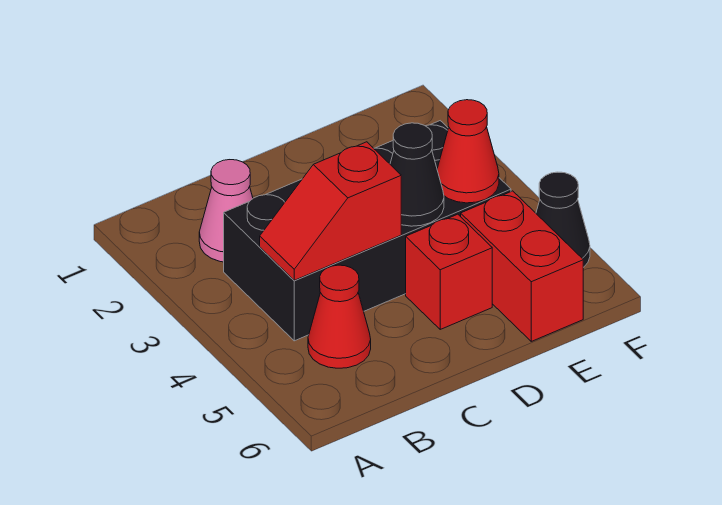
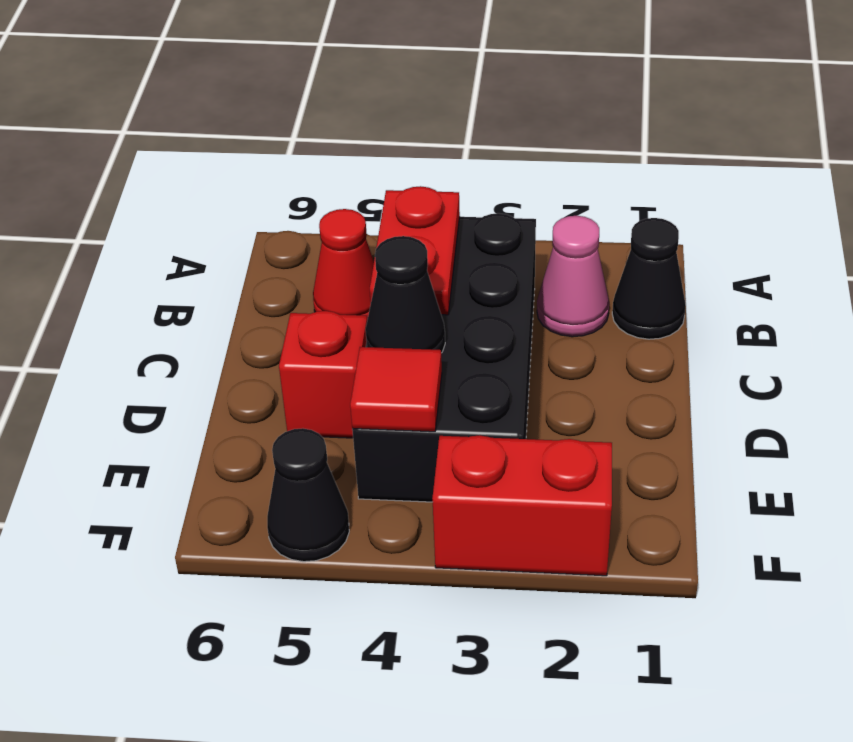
none -> black cone B1 level 1
red slope B4:C4 level 2 top C -> red plate B4:C4 level 2
red cone E4 level 2 -> red tile E4 level 2
red brick E5:E6 level 1 -> red brick F2:F3 level 1

